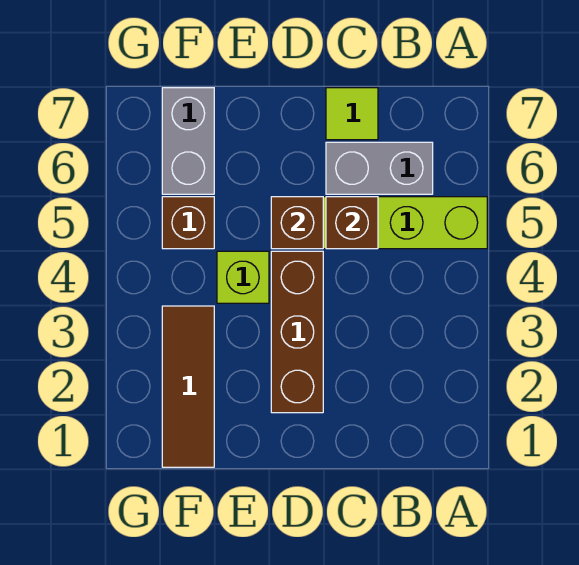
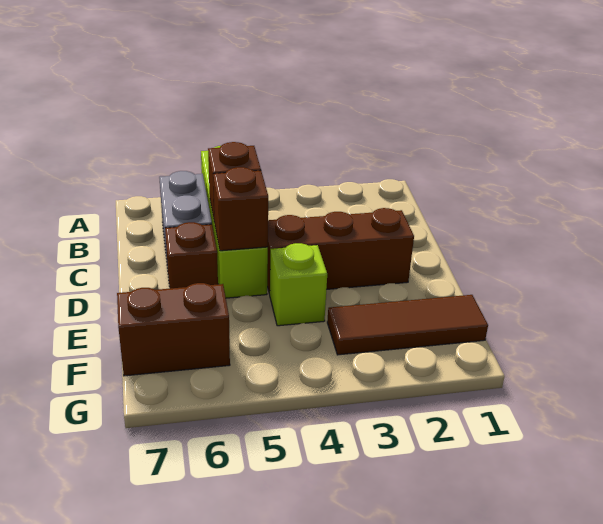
lime tile C7 level 1 -> none
brown brick F5 level 1 -> brown brick D6 level 1
grey brick F6:F7 level 1 -> brown brick F6:F7 level 1

